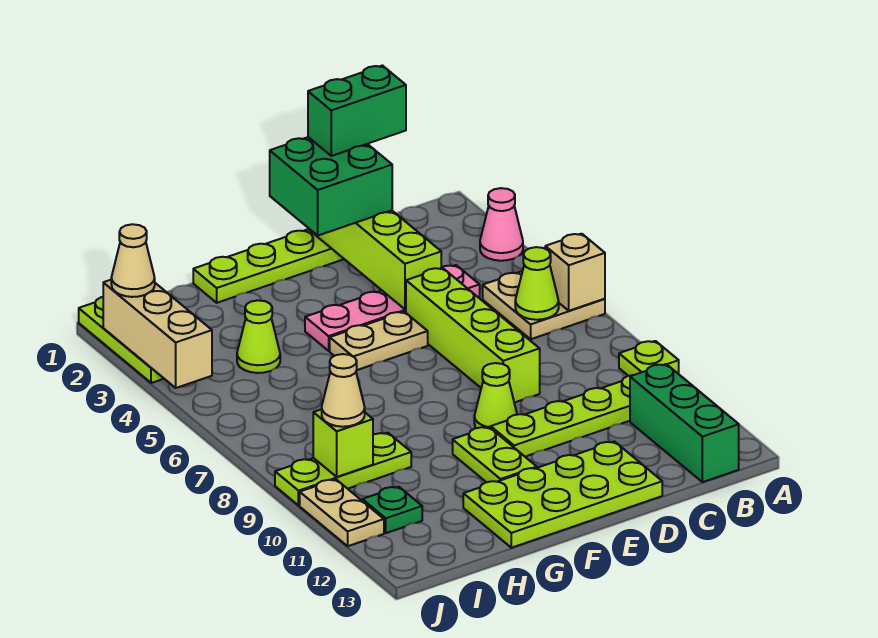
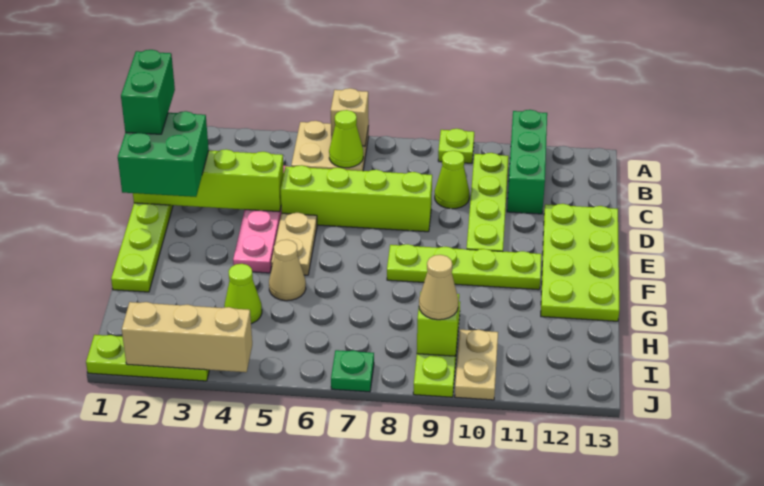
pink cone A3 level 1 -> none
green brick B11:B13 level 1 -> green brick A11:C11 level 1
lime cone E9 level 1 -> lime cone C9 level 1
lime plate F10:F11 level 1 -> lime plate F8:F11 level 1
green plate I11 level 1 -> green plate J7 level 1
tan cone J2 level 3 -> tan cone G5 level 1
tan plate J10:J11 level 1 -> tan plate I10:J10 level 1

